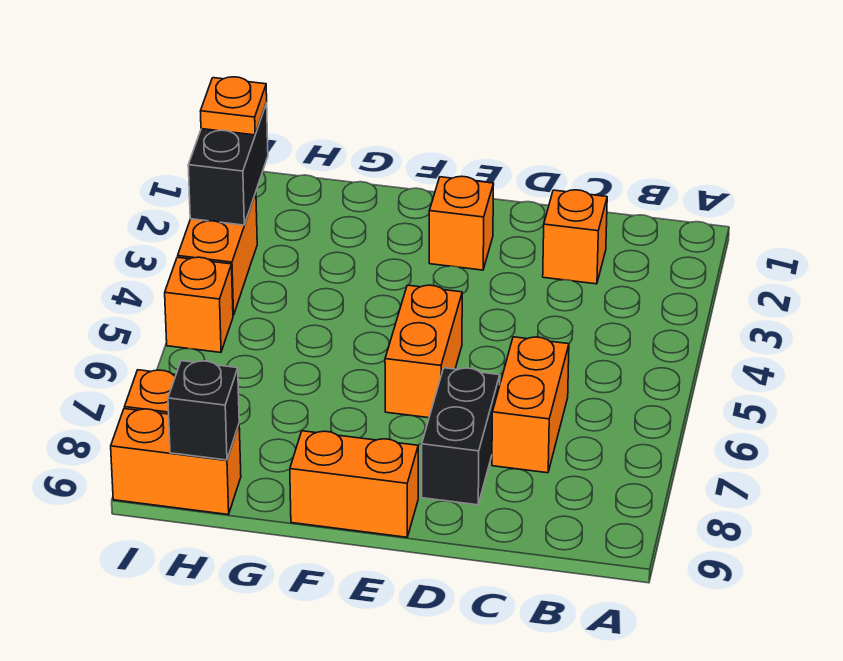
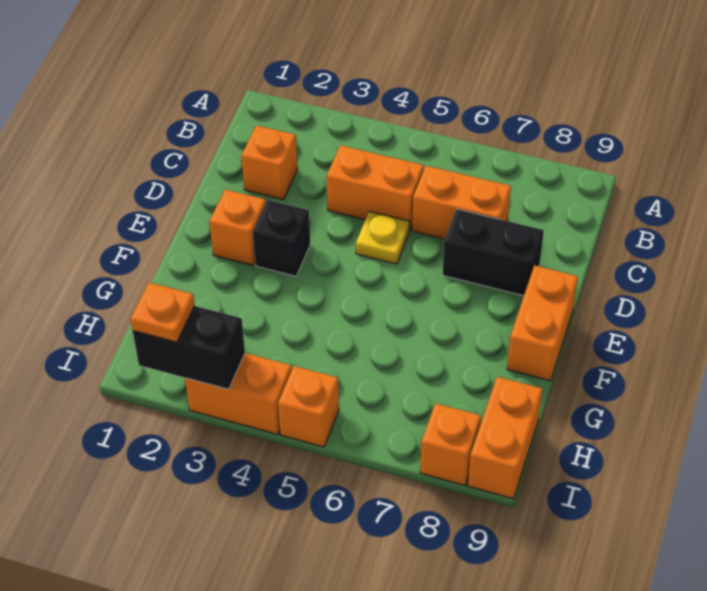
none -> yellow plate D5 level 1
orange brick E5:E6 level 1 -> orange brick C4:C5 level 1
black brick H9 level 2 -> black brick E3 level 1

